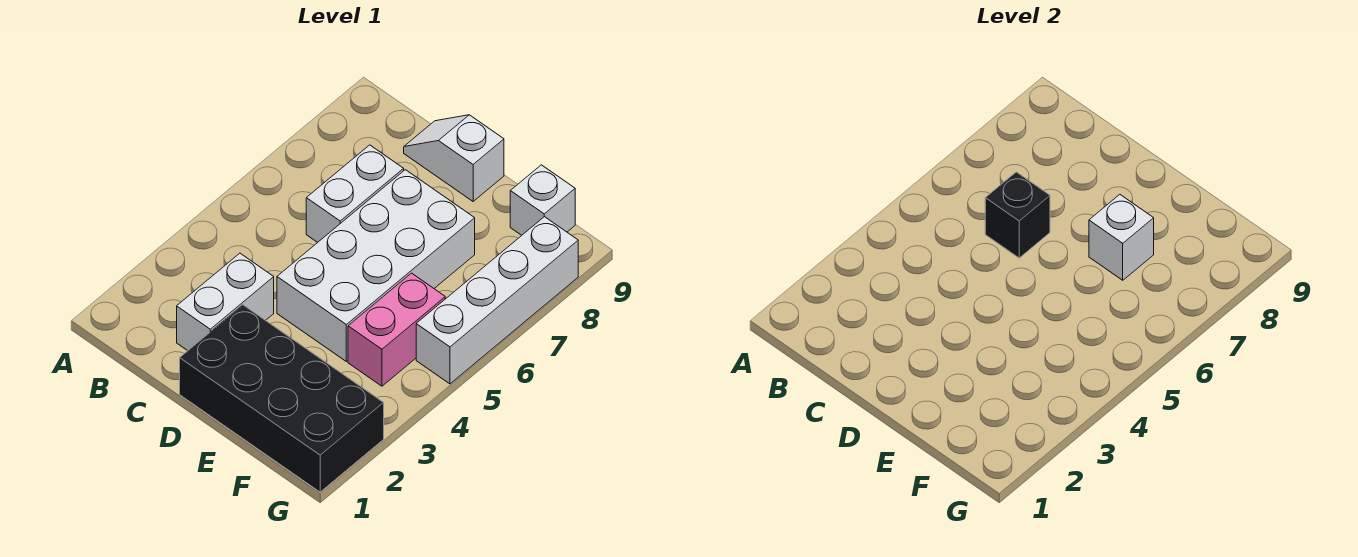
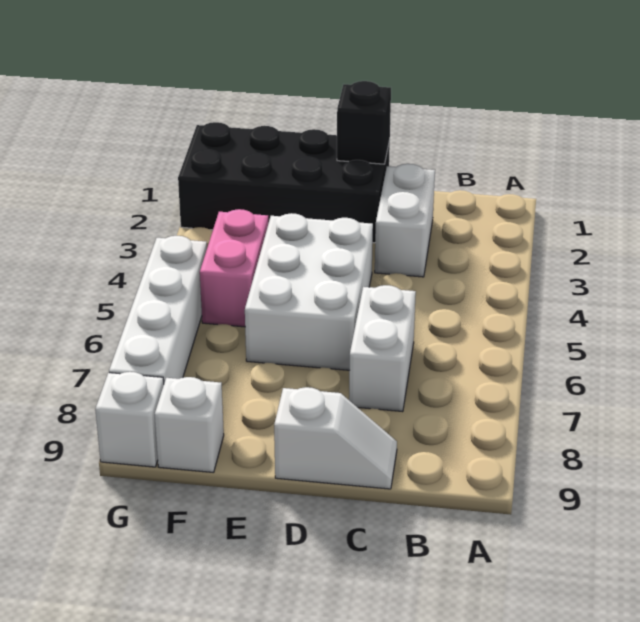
black brick C6 level 2 -> black brick D1 level 2
white brick D4:E7 level 1 -> white brick D4:E6 level 1
white brick E7 level 2 -> white brick G9 level 1

